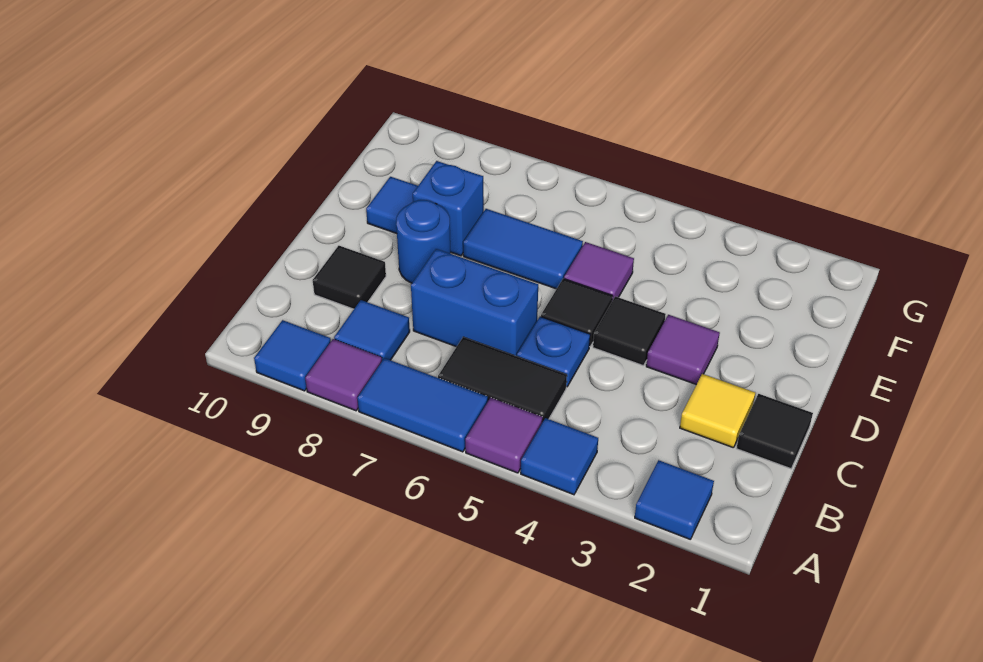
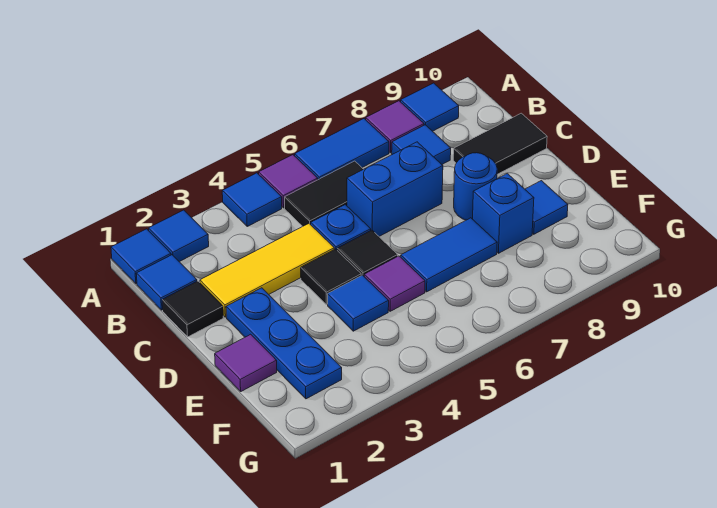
none -> blue tile A1 level 1
none -> blue tile B1 level 1
yellow tile C2 level 1 -> yellow tile C2:C4 level 1
black tile C9 level 1 -> black tile C9:C10 level 1
none -> blue plate D2:F2 level 1
purple tile D3 level 1 -> purple tile E1 level 1
none -> blue tile E4 level 1

